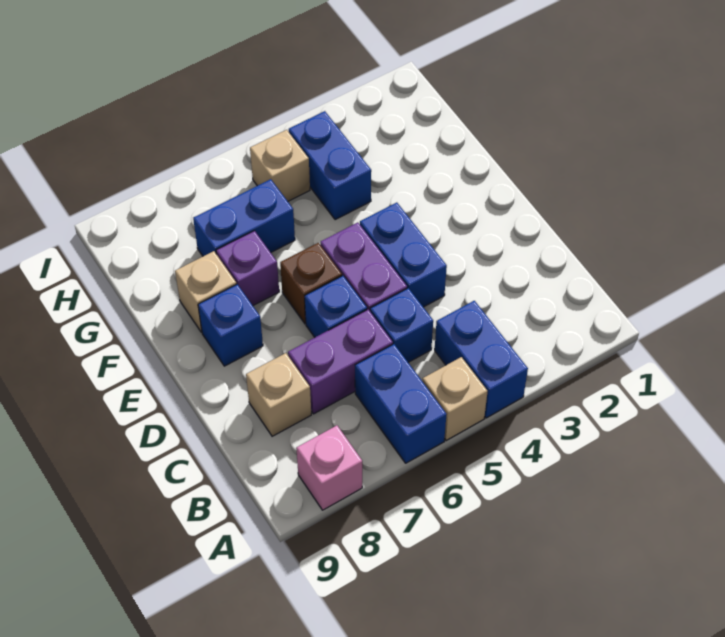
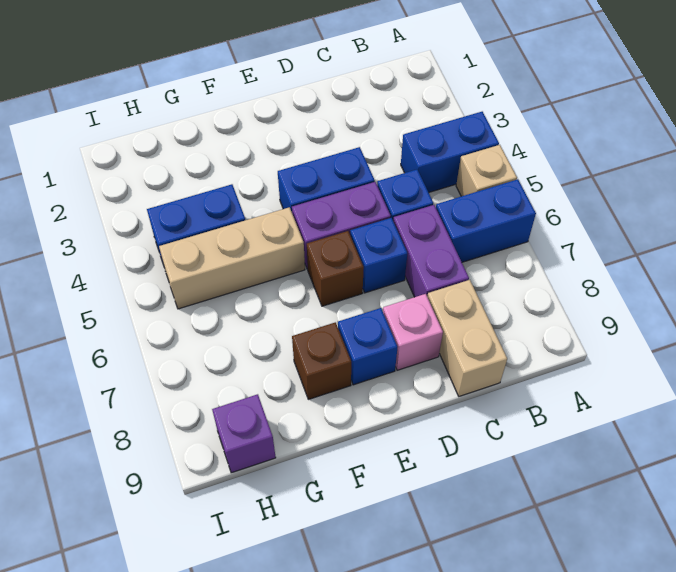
pink brick A8 level 1 -> pink brick D8 level 1
tan brick C8 level 1 -> tan brick C8:C9 level 1
purple brick F7 level 1 -> purple brick H9 level 1
tan brick F8 level 1 -> brown brick F8 level 1
blue brick G6:G7 level 1 -> none
tan brick H5 level 1 -> tan brick F5:H5 level 1

